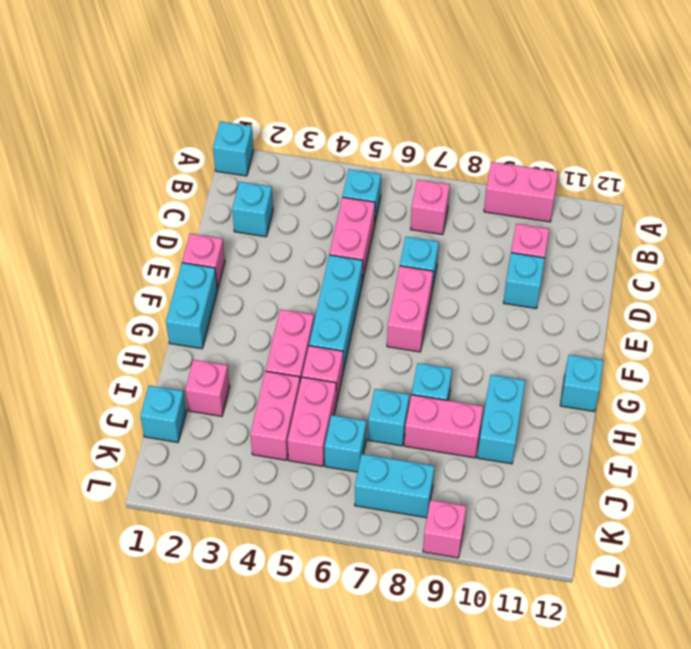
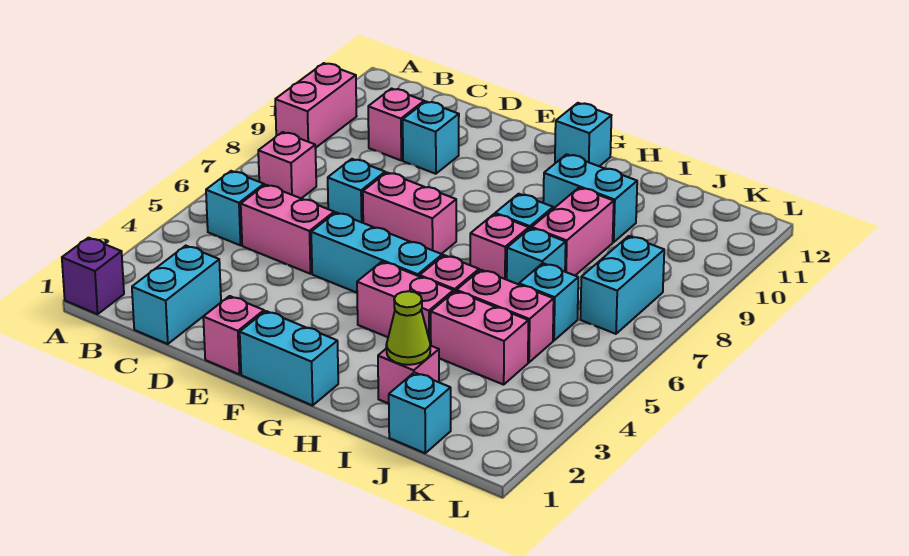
cyan brick A1 level 1 -> purple brick A1 level 1
cyan brick C2 level 1 -> cyan brick C1:C2 level 1
none -> lime cone I2 level 2
pink brick L9 level 1 -> pink brick H7 level 1

